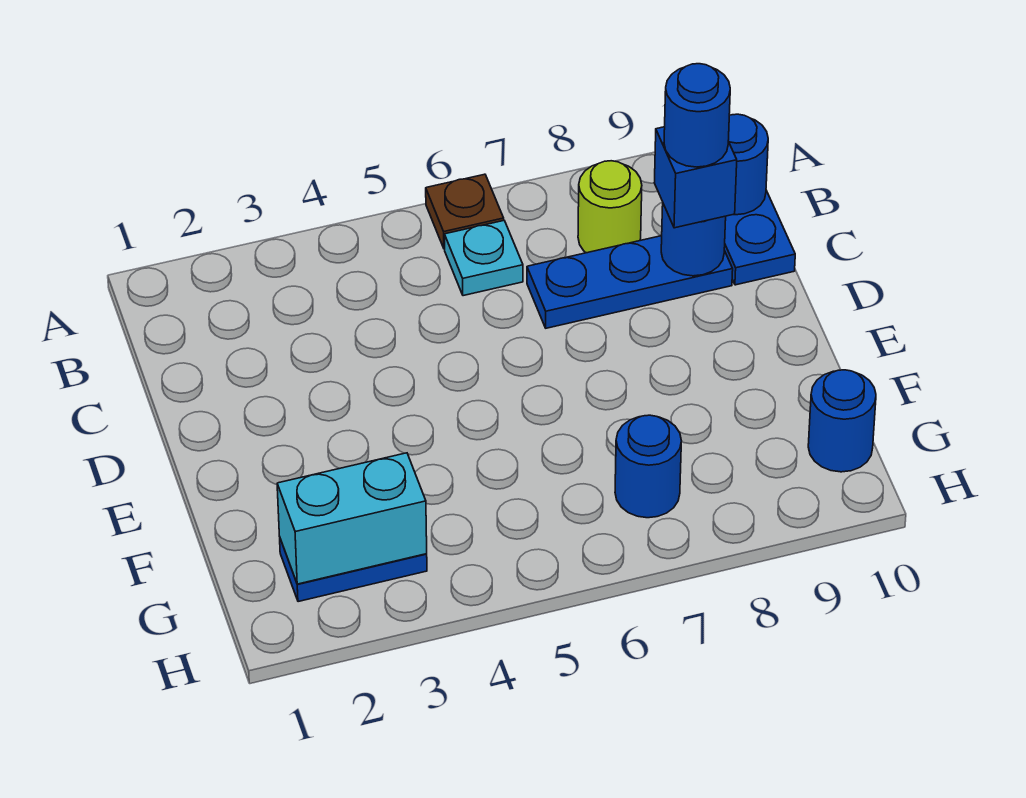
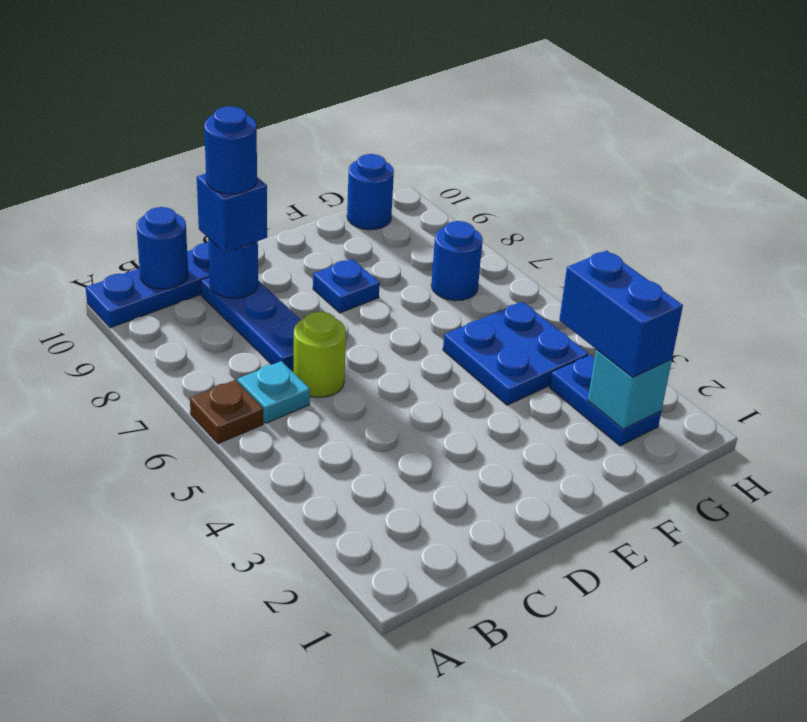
lime round brick B8 level 1 -> lime round brick C6 level 1
none -> blue plate E8 level 1
none -> blue plate F4:G5 level 1
cyan brick G2:G3 level 2 -> cyan brick G2 level 2
none -> blue brick G2:G3 level 3

